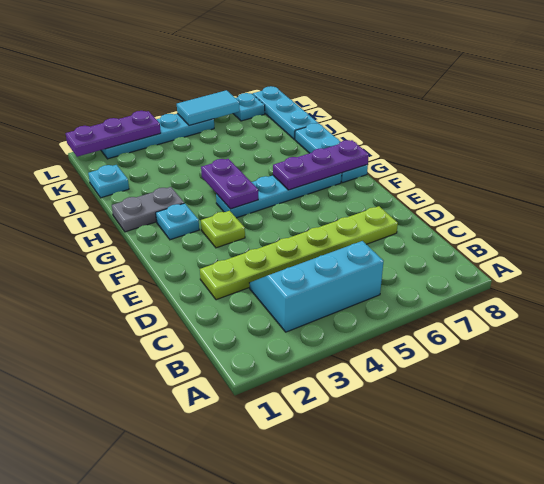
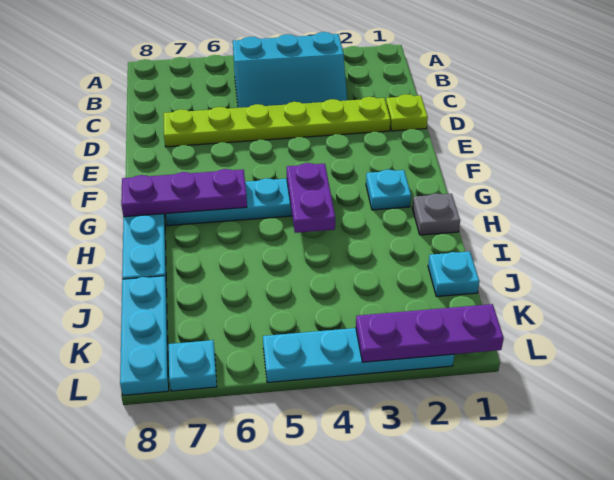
lime plate F3 level 1 -> lime plate D1 level 1
grey plate H1:H2 level 1 -> grey plate H1 level 1
cyan tile L5:L6 level 2 -> none

